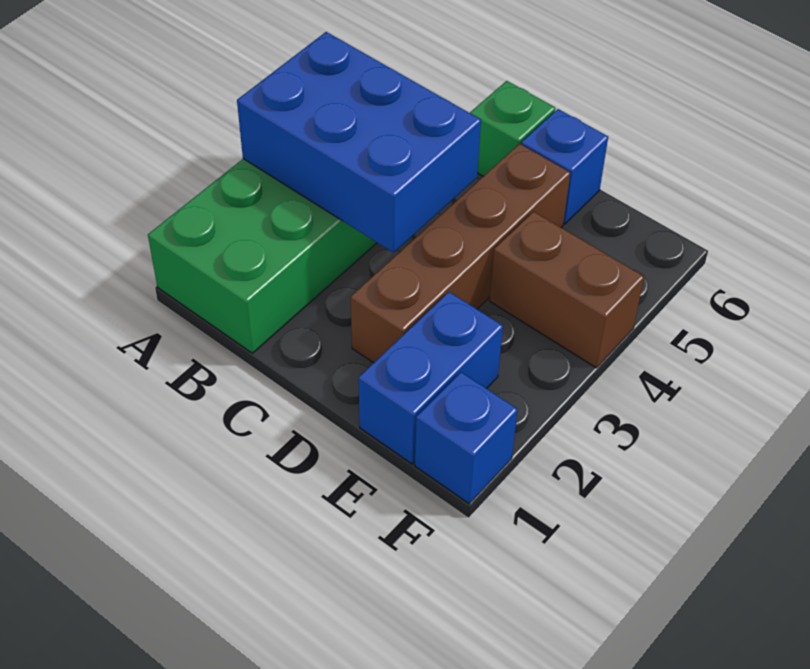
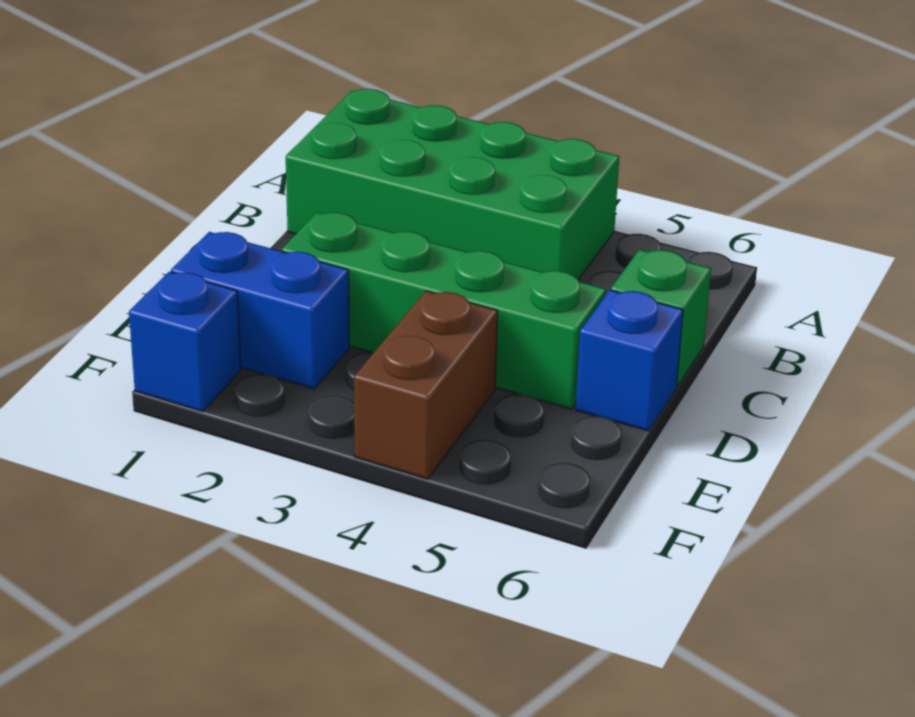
blue brick A3:C4 level 2 -> none
brown brick D2:D5 level 1 -> green brick D2:D5 level 1

